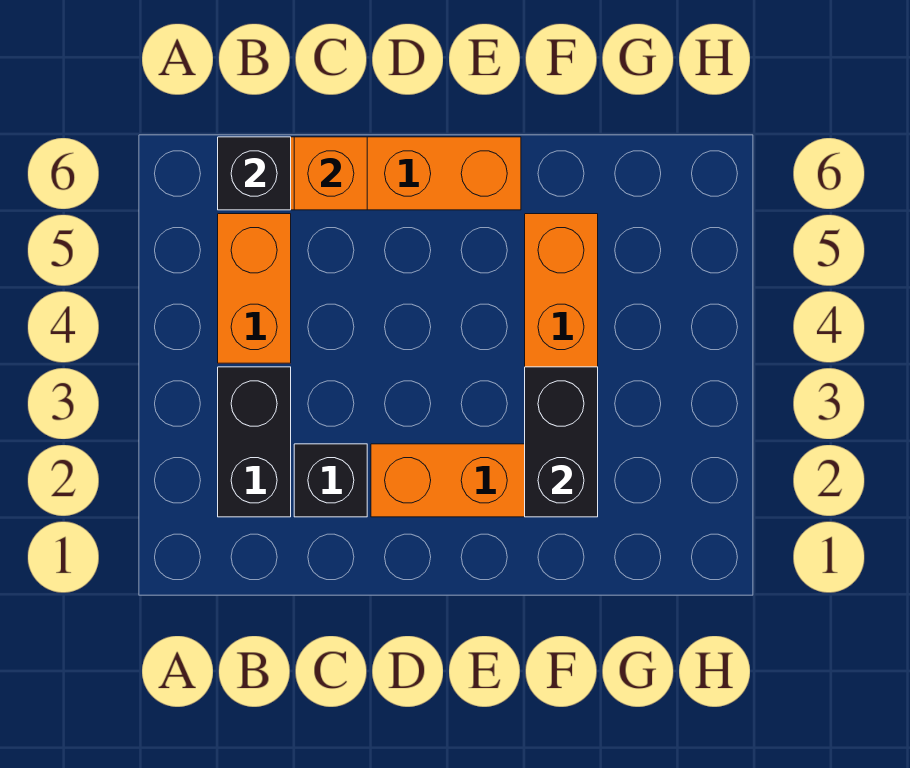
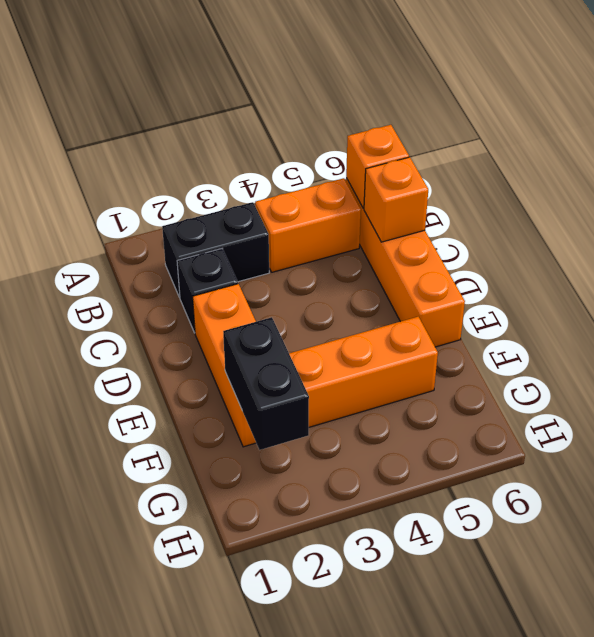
black brick B6 level 2 -> orange brick B6 level 2
black brick F2:F3 level 2 -> black brick F2:G2 level 2

